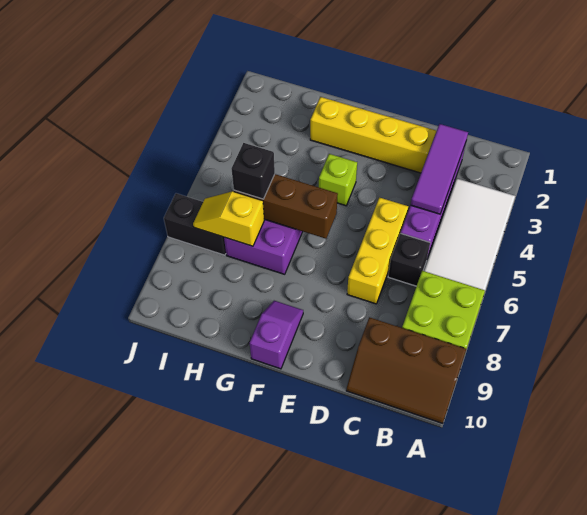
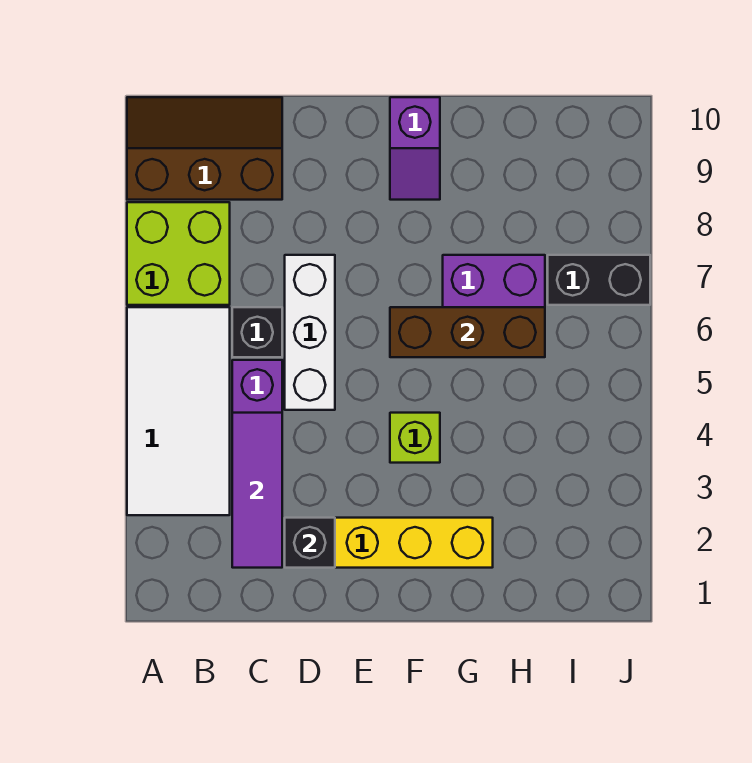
yellow brick D5:D7 level 1 -> white brick D5:D7 level 1
black brick H6 level 3 -> black brick D2 level 2
yellow slope H7:I7 level 2 top H -> none

